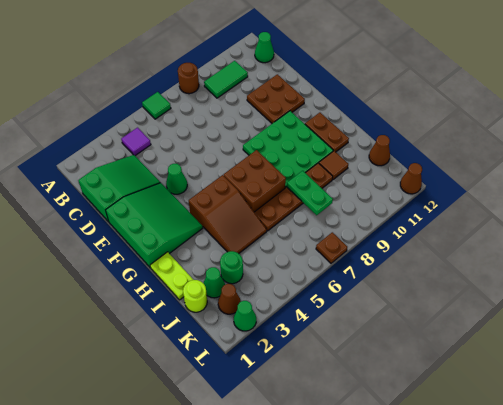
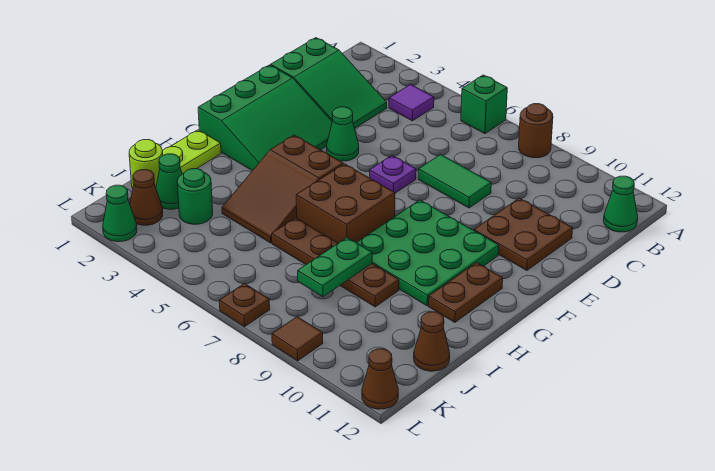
green tile A6 level 1 -> green brick A6 level 1
green tile B9:B10 level 1 -> green tile D7:D8 level 1
none -> purple plate E6 level 1
brown tile I10 level 1 -> brown tile L9 level 1

